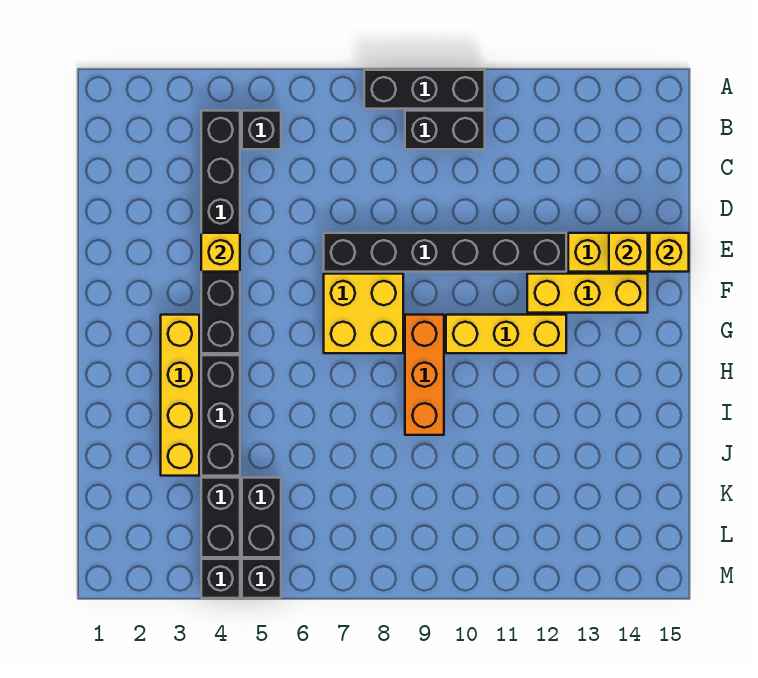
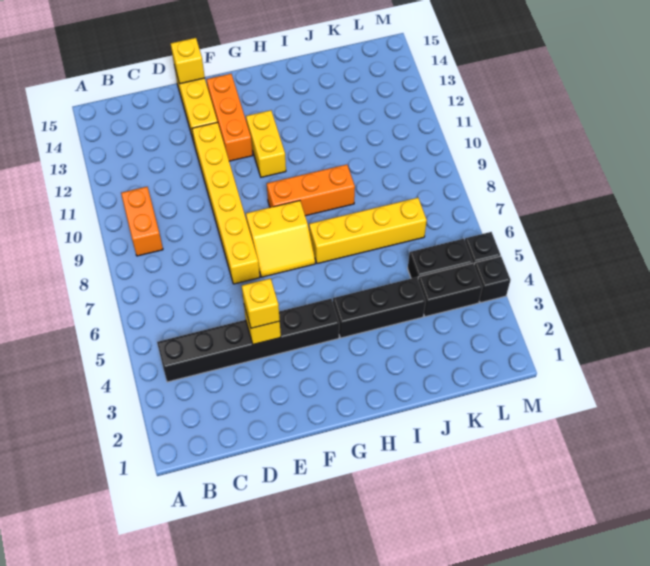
black brick A8:A10 level 1 -> none
black brick B5 level 1 -> none
black brick B9:B10 level 1 -> orange brick B9:B10 level 1
black brick E7:E12 level 1 -> yellow brick E7:E12 level 1
yellow brick E14 level 2 -> yellow brick E4 level 3
yellow brick F7:G8 level 1 -> yellow slope F7:G8 level 1 top 8
yellow brick F12:F14 level 1 -> orange brick F12:F14 level 1
yellow brick G3:J3 level 1 -> yellow brick H7:K7 level 1
yellow brick G10:G12 level 1 -> yellow brick G11:G12 level 1

